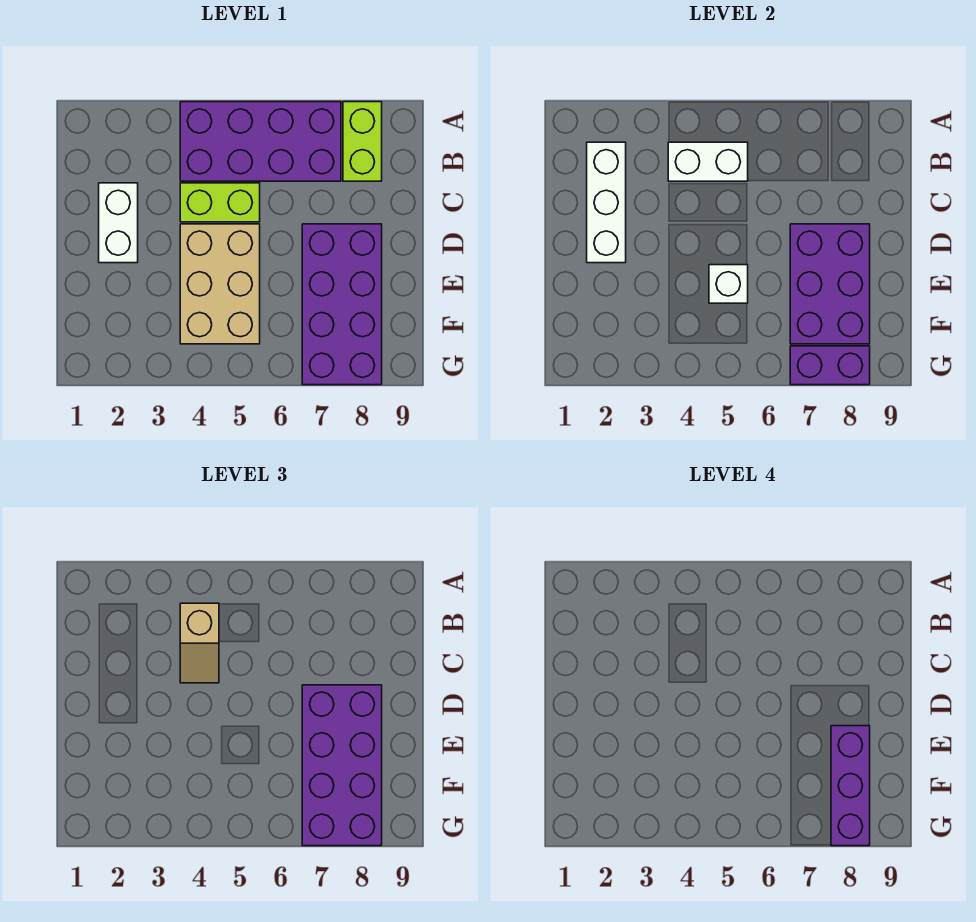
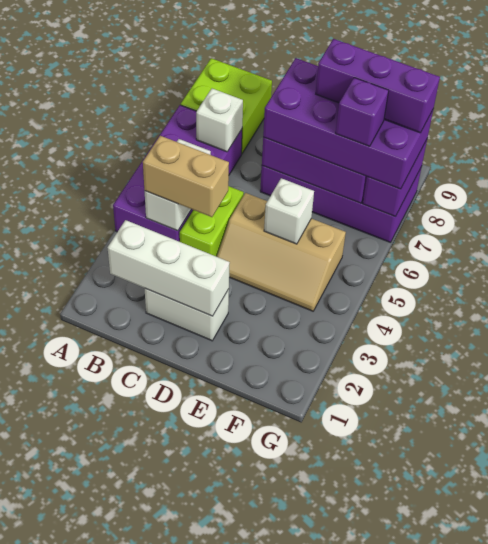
lime brick A8:B8 level 1 -> lime brick A8:B9 level 1
tan slope B4:C4 level 3 top B -> tan brick B4:C4 level 3
none -> white brick B7 level 2
tan brick D4:F5 level 1 -> tan slope D4:F5 level 1 top 5
none -> purple brick F7 level 4

